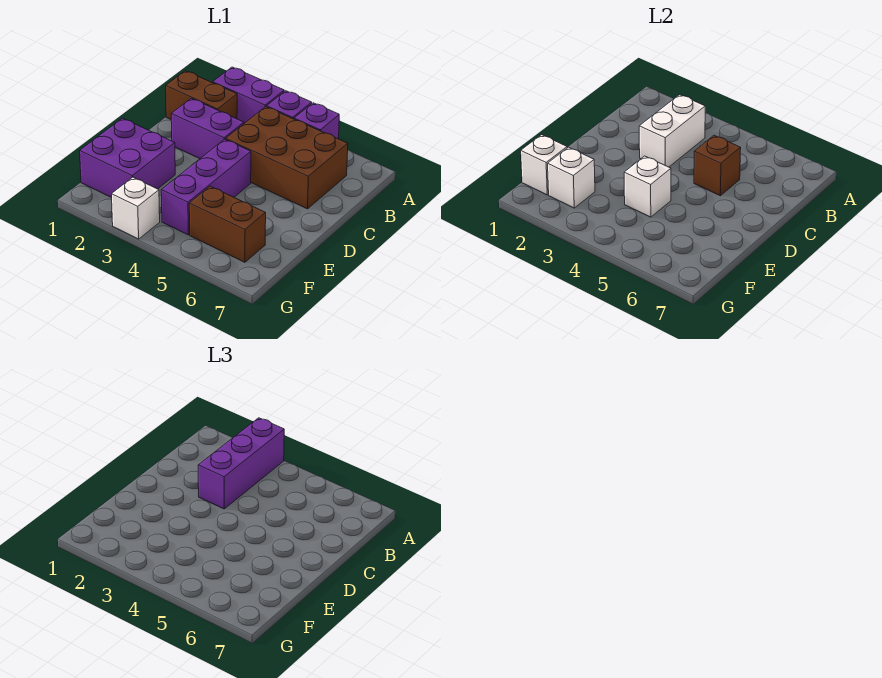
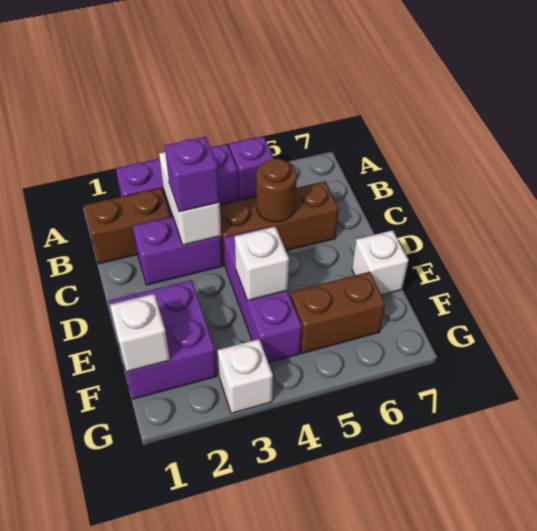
purple brick A3:C3 level 3 -> purple brick C3 level 3
brown brick B4:C6 level 1 -> brown brick C4:C6 level 1
brown brick C5 level 2 -> brown round brick C5 level 2
white brick F2 level 2 -> white brick E7 level 1

